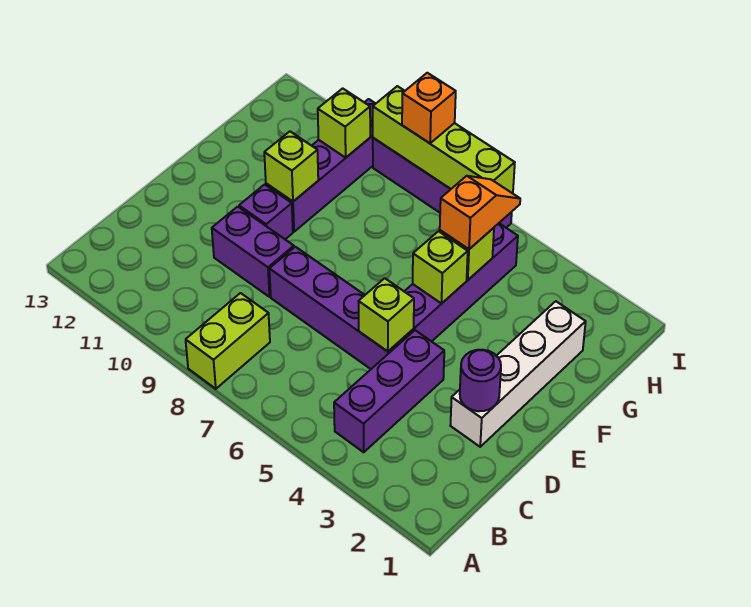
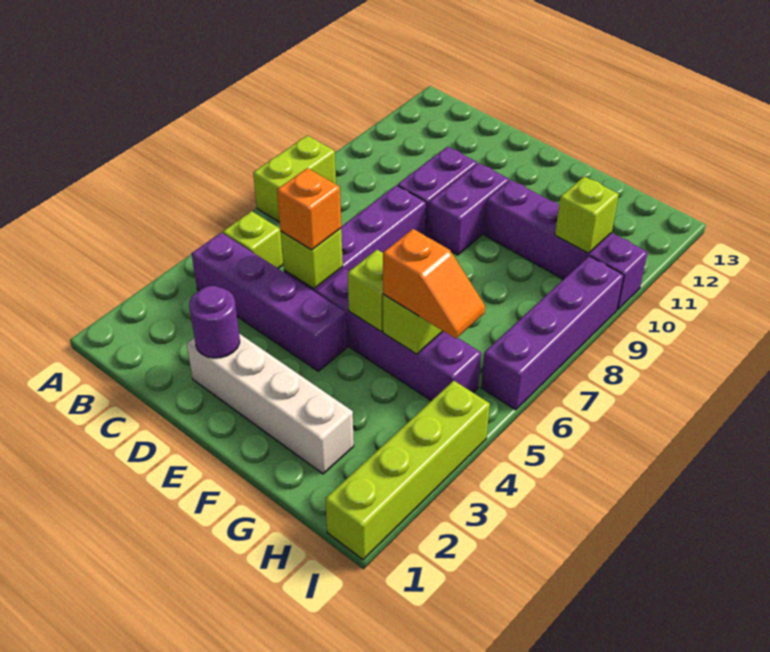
lime brick A8:B8 level 1 -> lime brick A7:A8 level 1
purple brick B4:D4 level 1 -> purple brick B4:E4 level 1
purple brick E10 level 1 -> purple brick E9:E10 level 1
lime brick F10 level 2 -> lime brick B5 level 1
lime brick I6:I9 level 2 -> lime brick I1:I4 level 1
orange brick I8 level 3 -> orange brick D5 level 3

